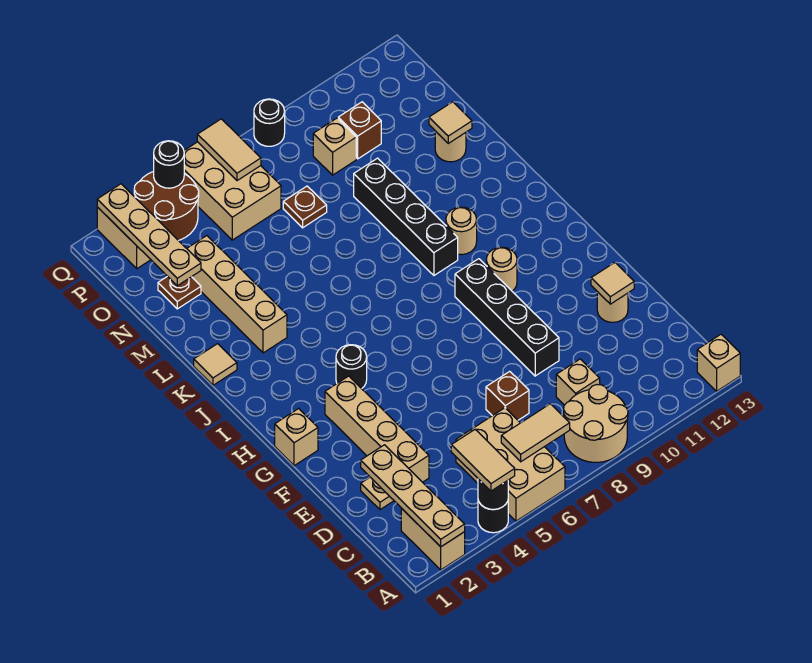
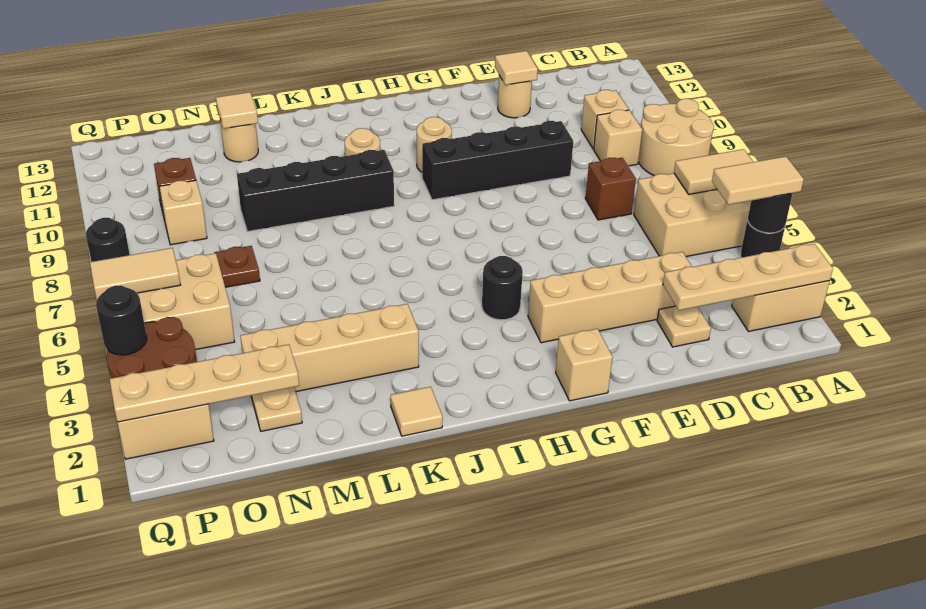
tan brick A13 level 1 -> tan brick C10 level 1
tan tile B6:B7 level 2 -> tan tile A6:B6 level 2
brown plate N2 level 1 -> tan plate N2 level 1

